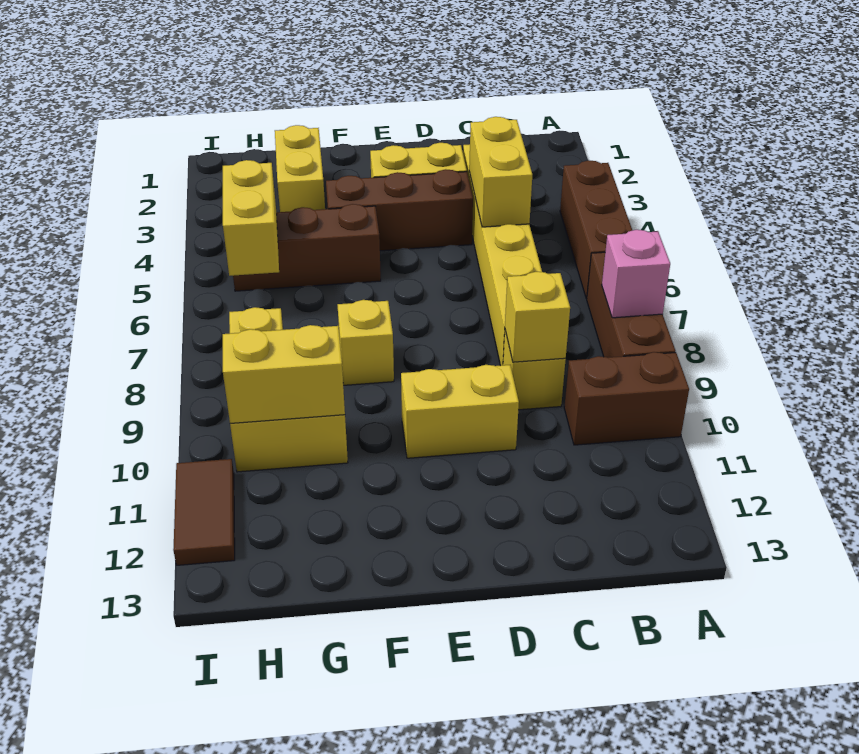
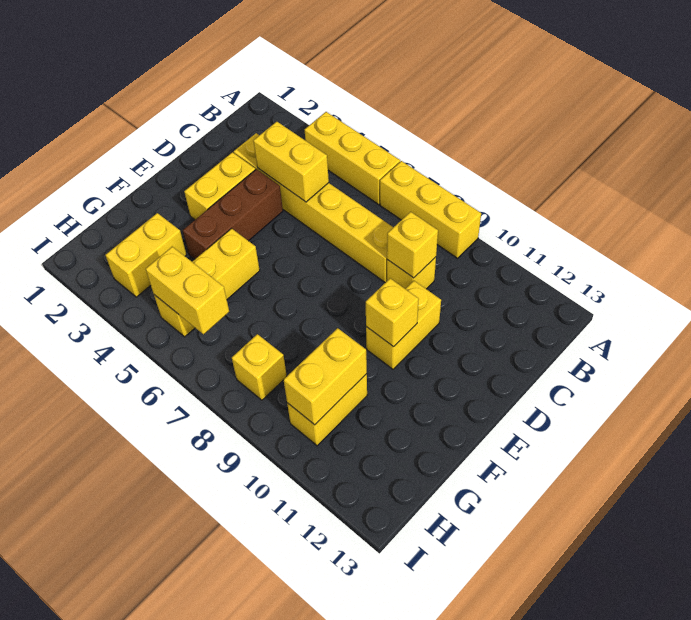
brown brick A4:A6 level 1 -> yellow brick A4:A6 level 1
brown brick A7:A9 level 1 -> yellow brick A7:A9 level 1
pink brick A8 level 2 -> none
brown brick A10:B10 level 1 -> none
brown brick F5:H5 level 1 -> yellow brick F5:H5 level 1
yellow brick F8 level 1 -> yellow brick E10 level 2
yellow brick G2:G3 level 1 -> yellow brick G3:H3 level 1
brown tile I11:I12 level 1 -> none

